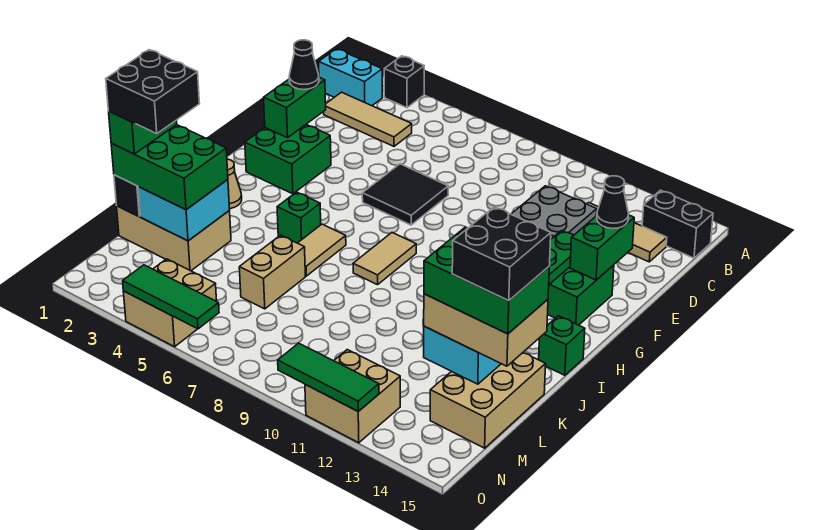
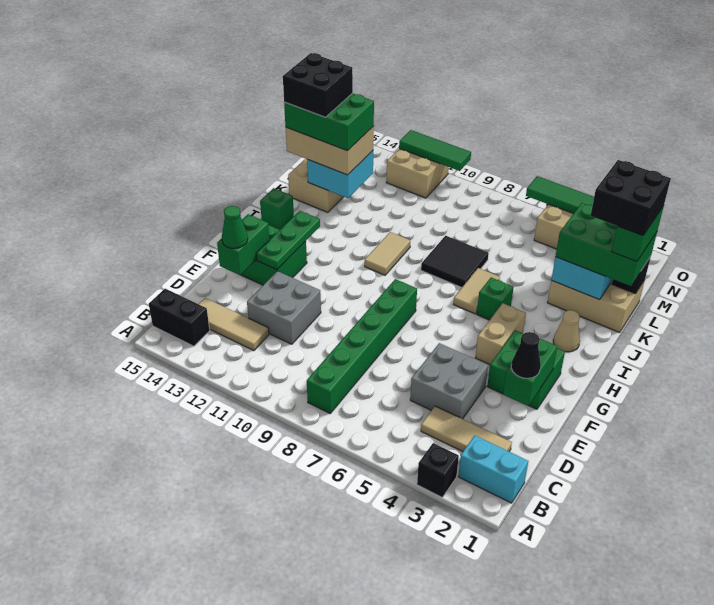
none -> green brick B8:G8 level 1
none -> grey brick D4:E5 level 1
black tile E6:F7 level 1 -> black tile J7:K8 level 1
black cone E14 level 3 -> green cone E14 level 3
tan tile H8:I8 level 1 -> tan tile I10:J10 level 1
tan brick K6:L6 level 1 -> tan brick G4:H4 level 1

